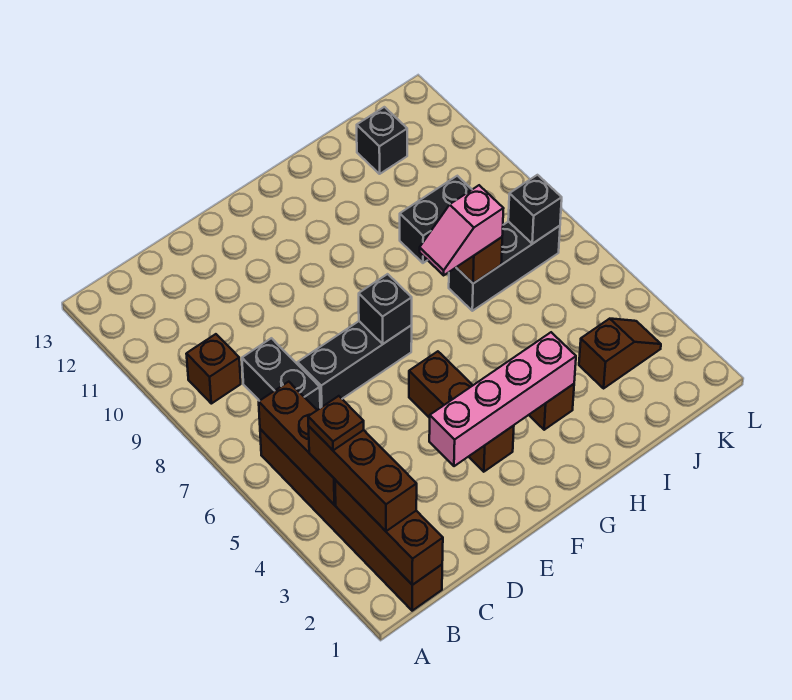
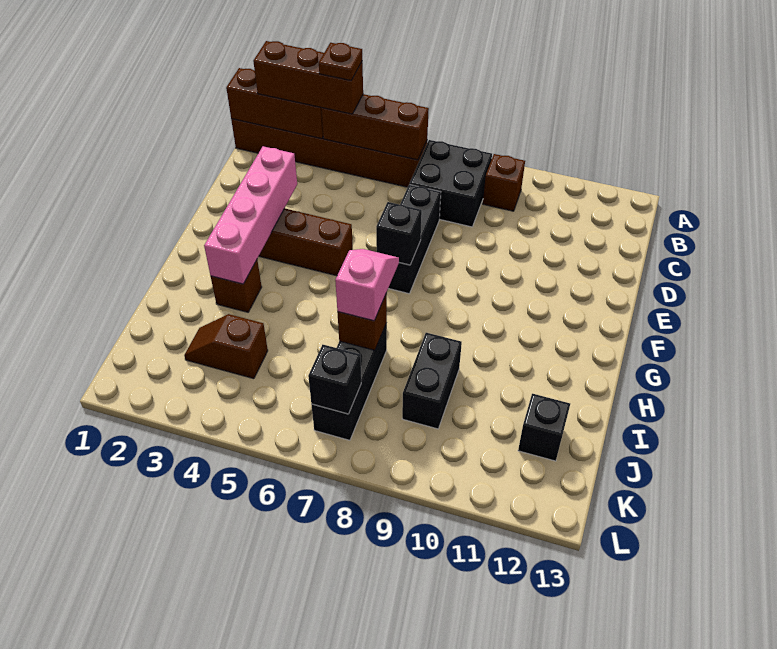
black brick C7:C8 level 1 -> black brick B7:C8 level 1
brown slope J3:K3 level 1 top J -> brown slope J3:J4 level 1 top 4

